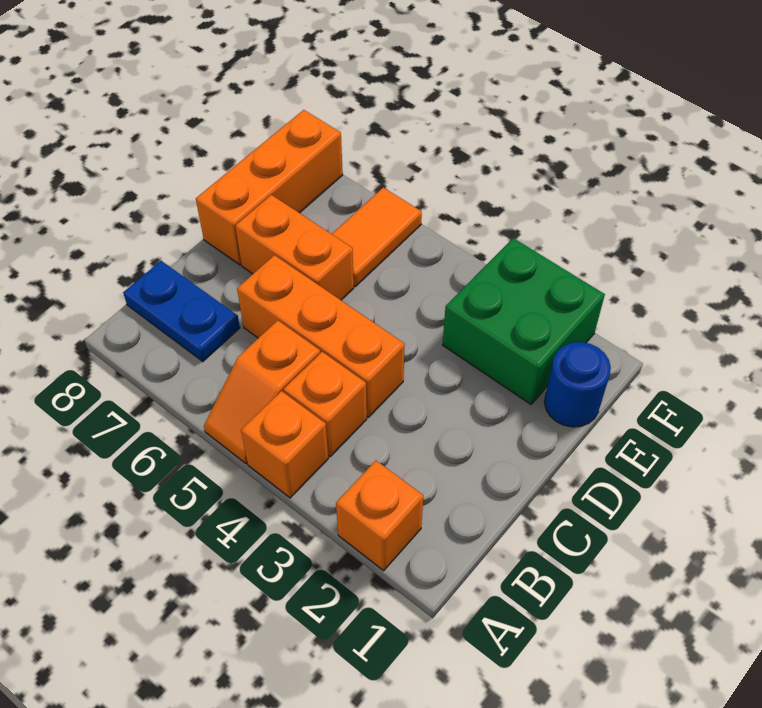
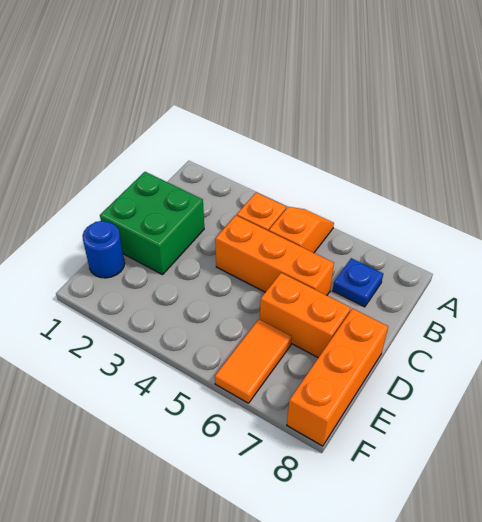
orange brick A2 level 1 -> none
orange brick A4 level 1 -> none
blue plate B7:B8 level 1 -> blue plate B7 level 1
green brick E2:F3 level 1 -> green brick C1:D2 level 1

